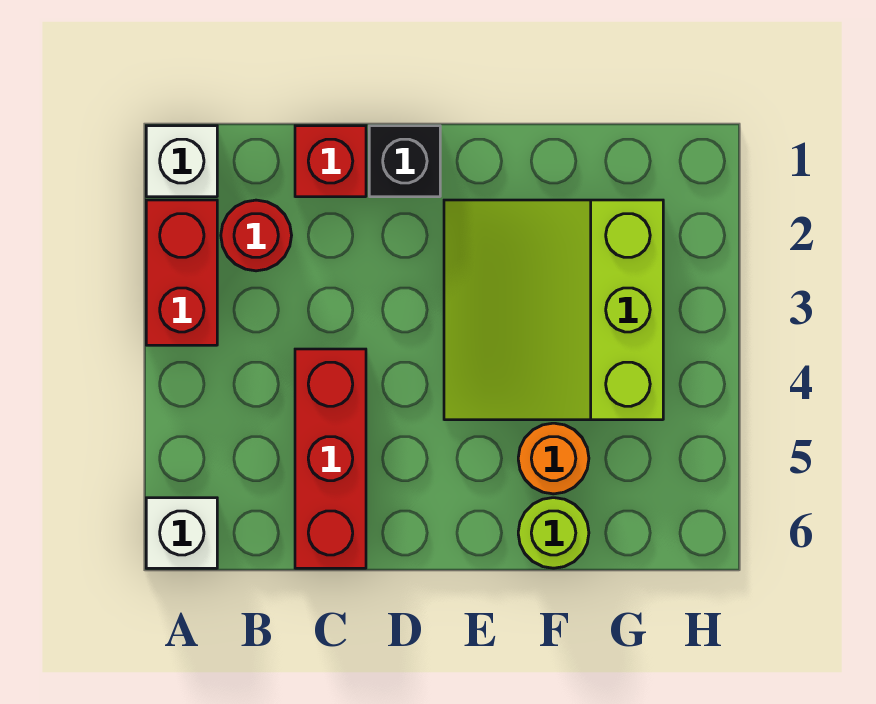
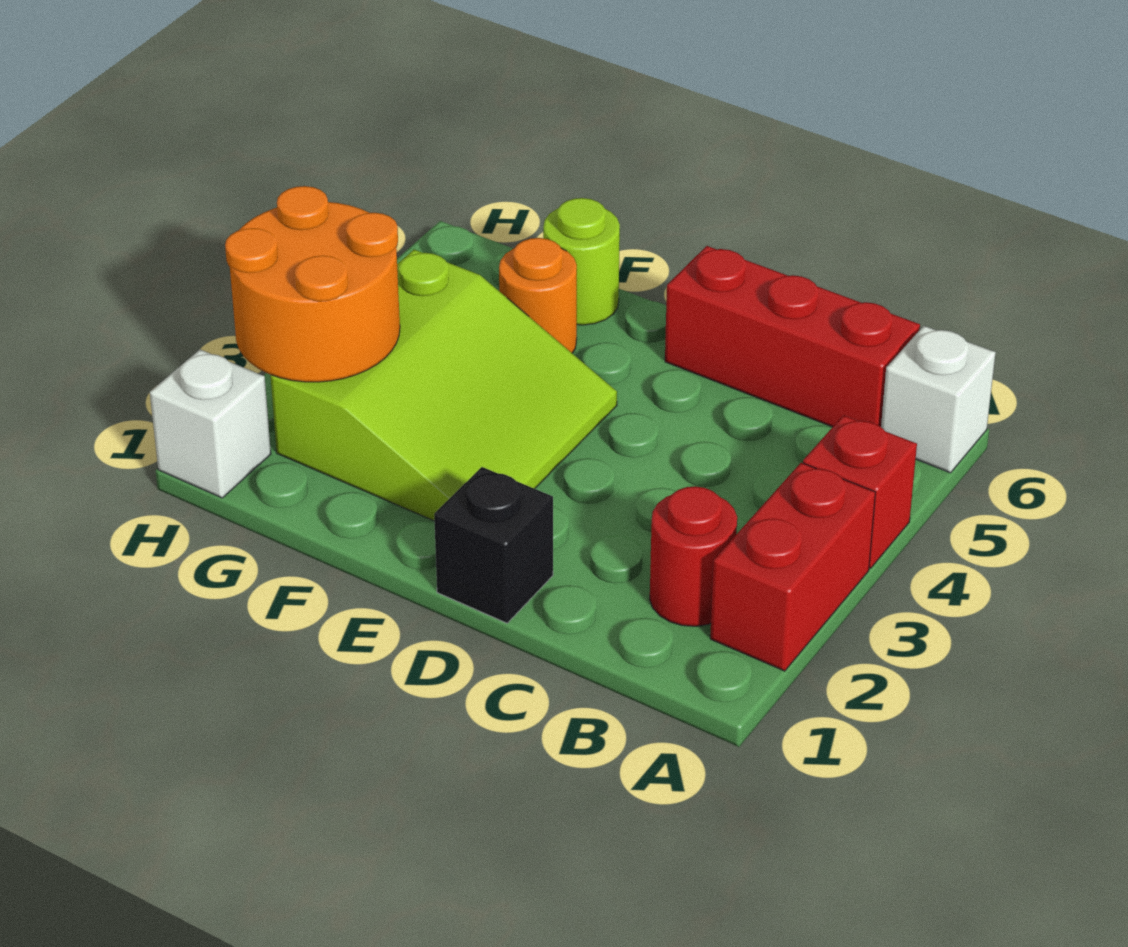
white brick A1 level 1 -> white brick H1 level 1
red brick C1 level 1 -> red brick A4 level 1
red brick C4:C6 level 1 -> red brick B6:D6 level 1
none -> orange round brick G2:H3 level 2

